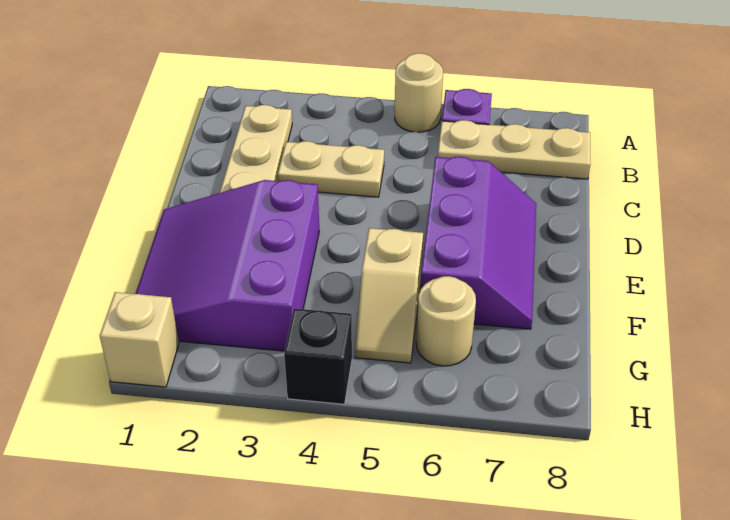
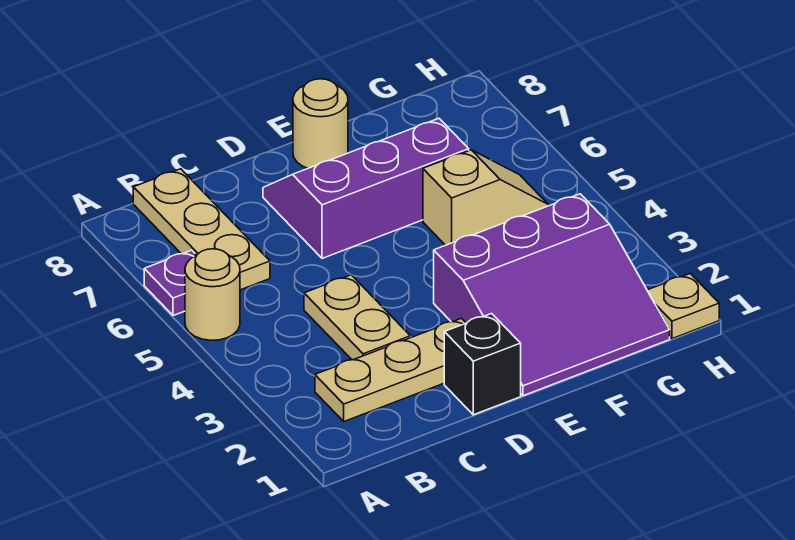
tan round brick G6 level 1 -> tan round brick E8 level 1
tan brick H1 level 1 -> tan plate H1 level 1
black brick H4 level 1 -> black brick D1 level 1

